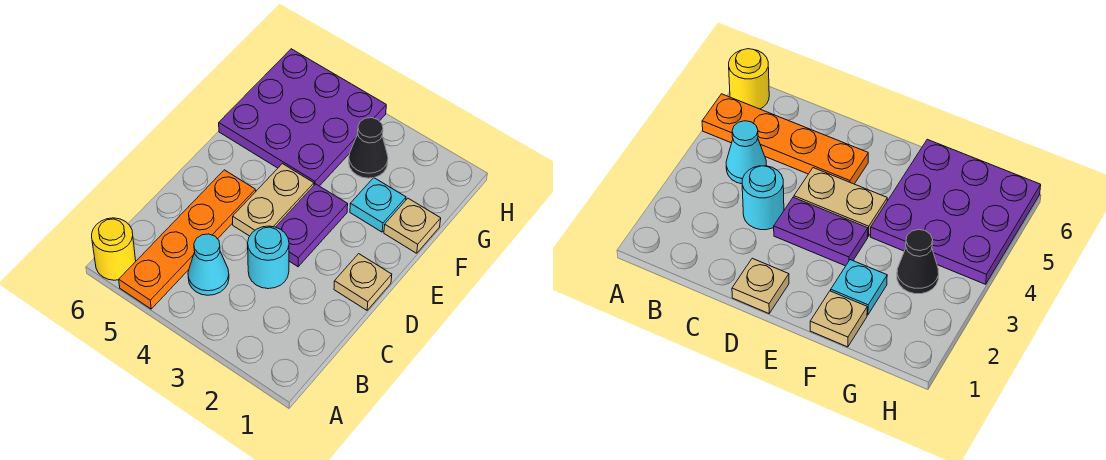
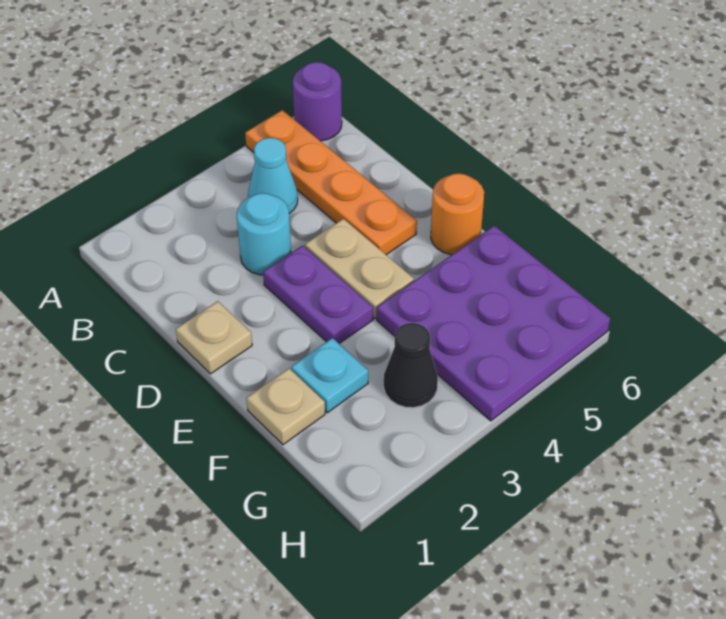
yellow round brick A6 level 1 -> purple round brick A6 level 1
none -> orange round brick E6 level 1

